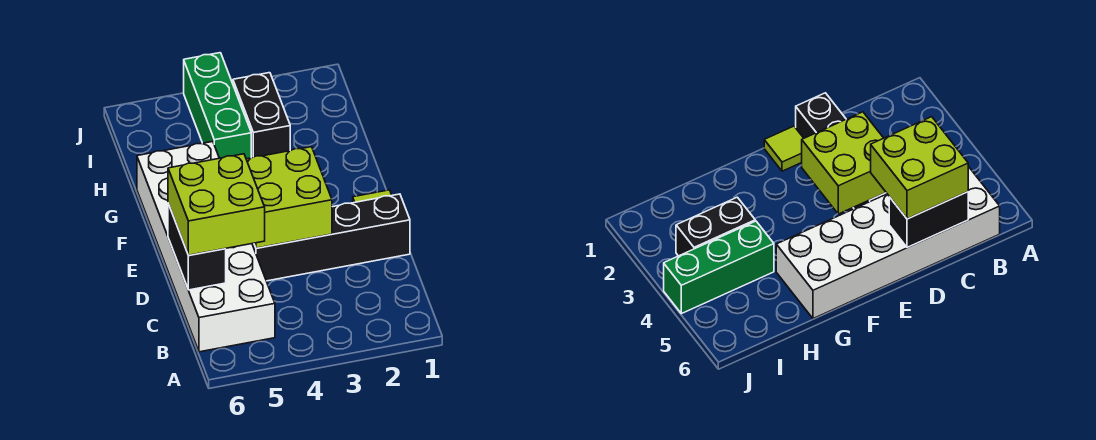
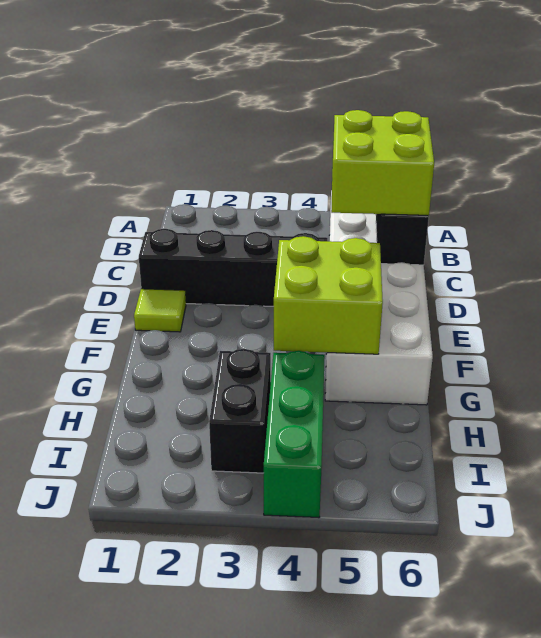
lime brick D3:E4 level 2 -> lime brick F4:G5 level 2

